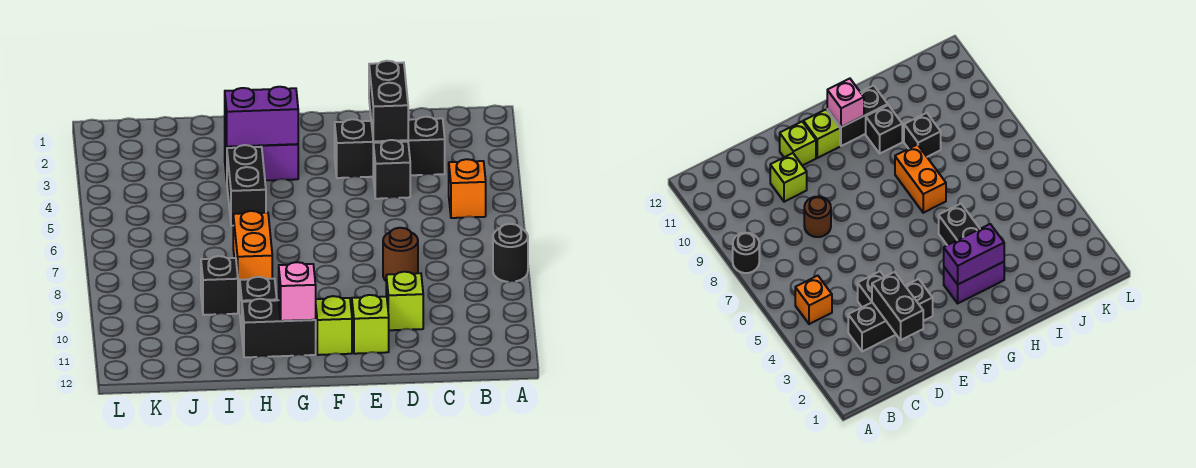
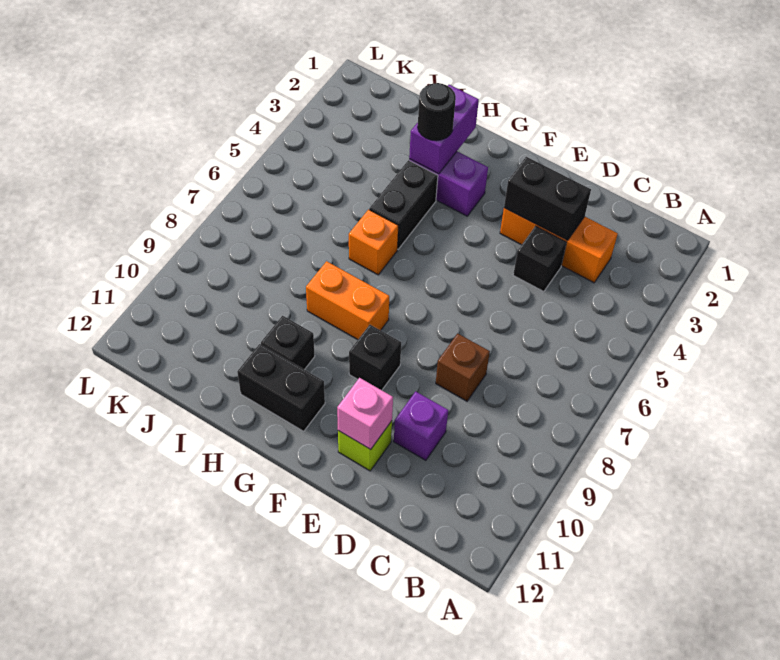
black round brick A8 level 1 -> black round brick H3 level 3
orange brick B5 level 1 -> orange brick H6 level 1
black brick C3:E3 level 1 -> orange brick C3:E3 level 1
black brick D2:D3 level 2 -> black brick D3:E3 level 2
brown round brick D8 level 1 -> brown brick D8 level 1
lime brick D10 level 1 -> purple brick D10 level 1
lime brick F11 level 1 -> none
purple brick G3:H3 level 2 -> purple brick H2:H3 level 2
pink brick G11 level 2 -> pink brick E11 level 2
orange brick H7:H8 level 1 -> orange brick G8:H8 level 1
black brick I9 level 1 -> black brick F9 level 1

